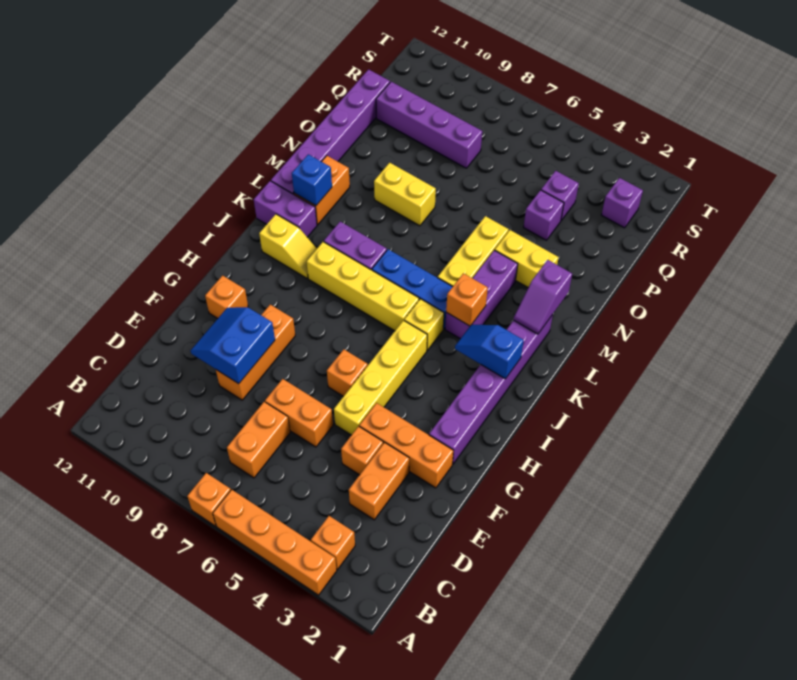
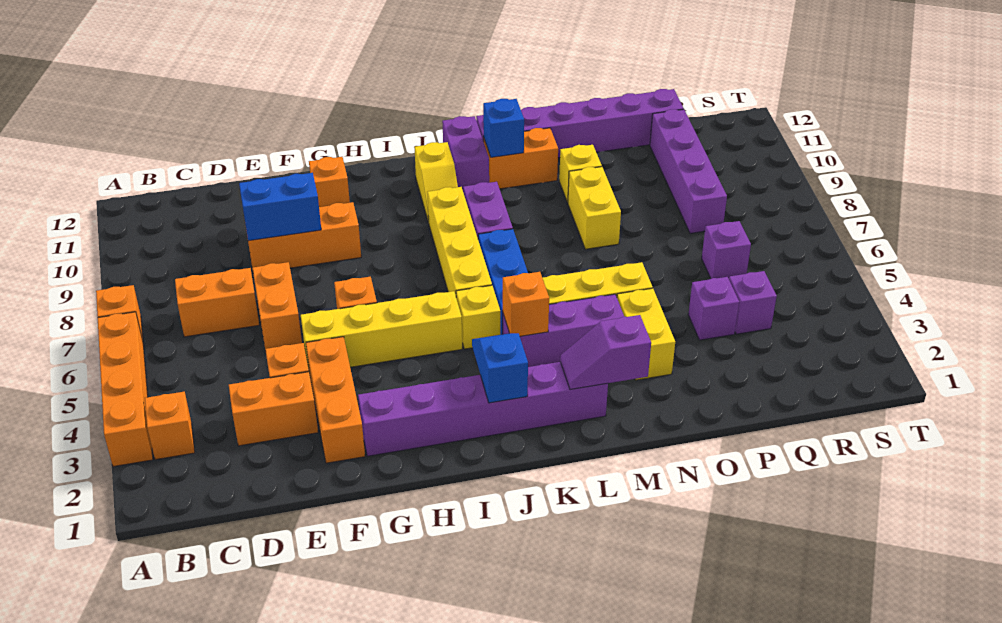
none -> yellow brick N10 level 1
purple brick R2 level 1 -> purple brick Q6 level 1

